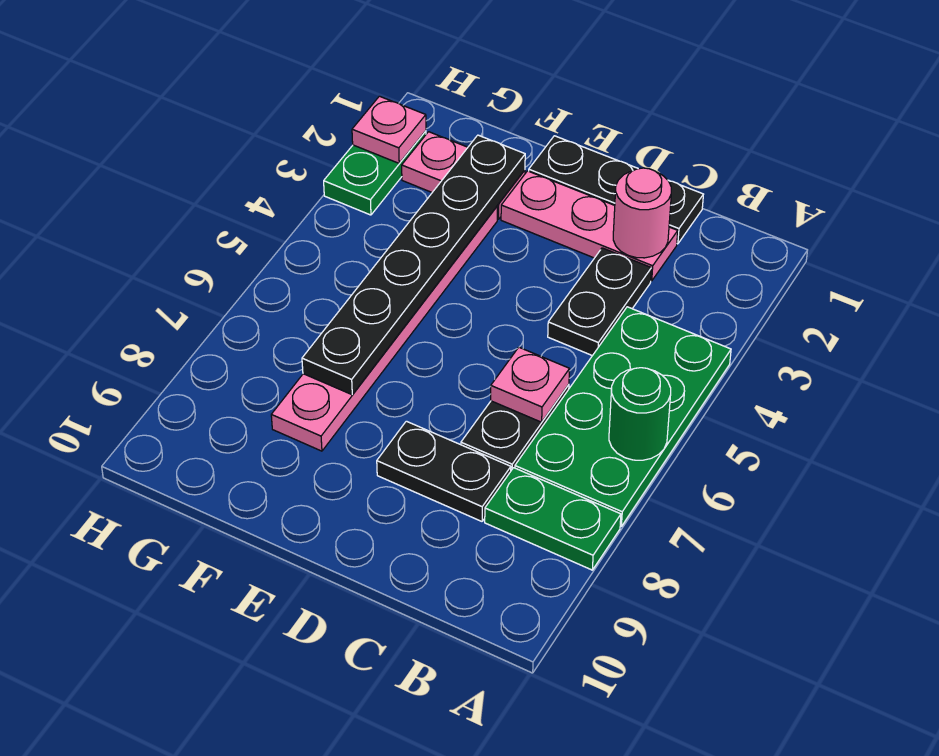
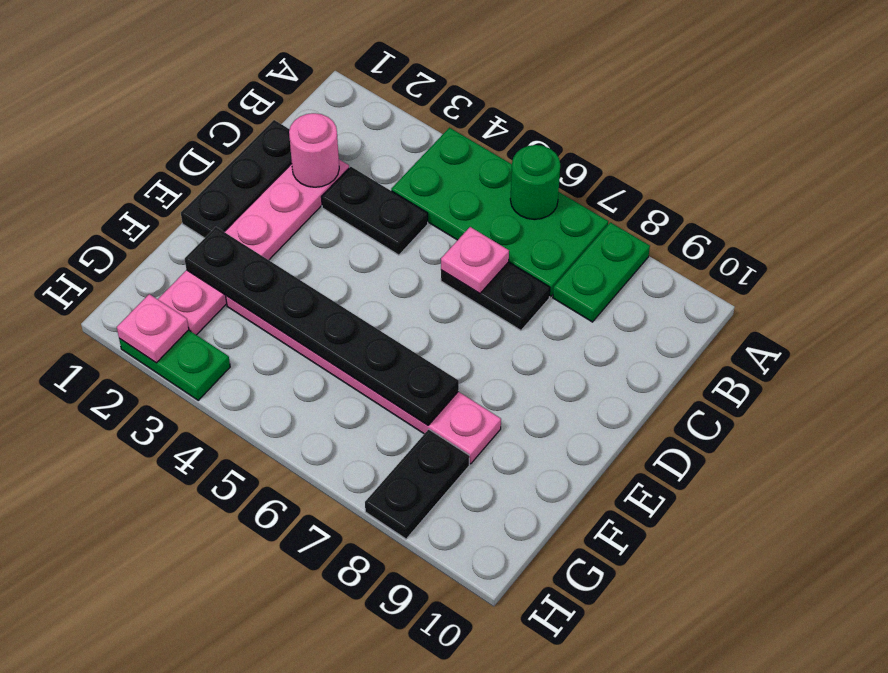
black plate C8:D8 level 1 -> black plate G8:H8 level 1

